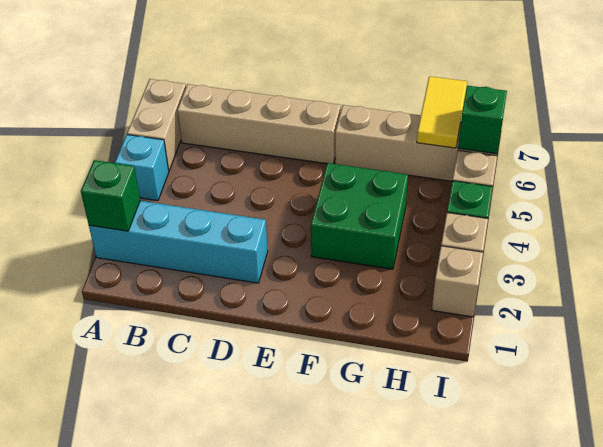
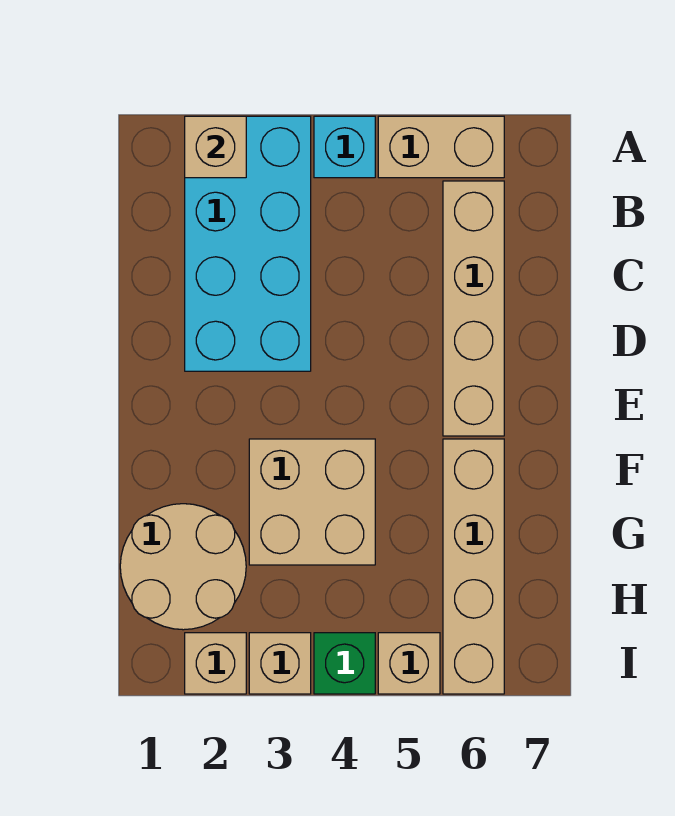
cyan brick A2:D2 level 1 -> cyan brick A2:D3 level 1
green brick A2 level 2 -> tan brick A2 level 2
green brick F3:G4 level 1 -> tan brick F3:G4 level 1
none -> tan round brick G1:H2 level 1
yellow tile H6:H7 level 2 -> none
green brick I6 level 2 -> none

